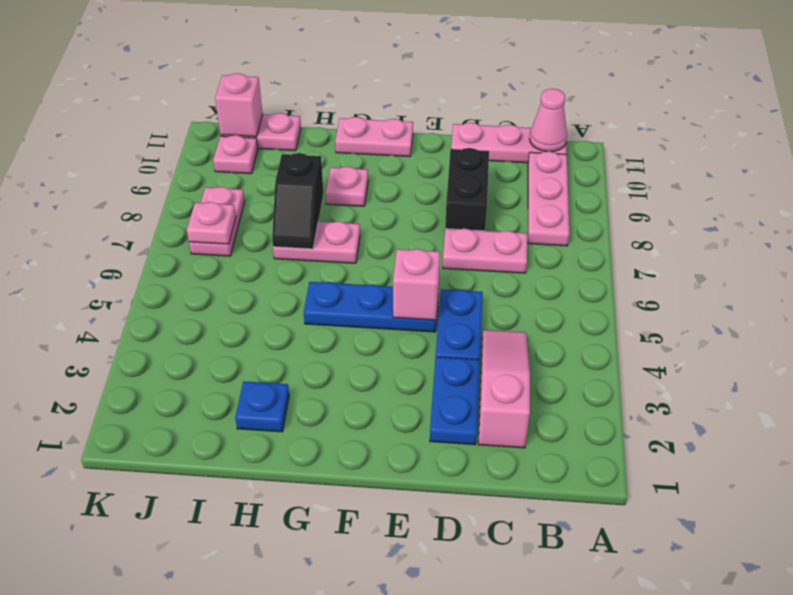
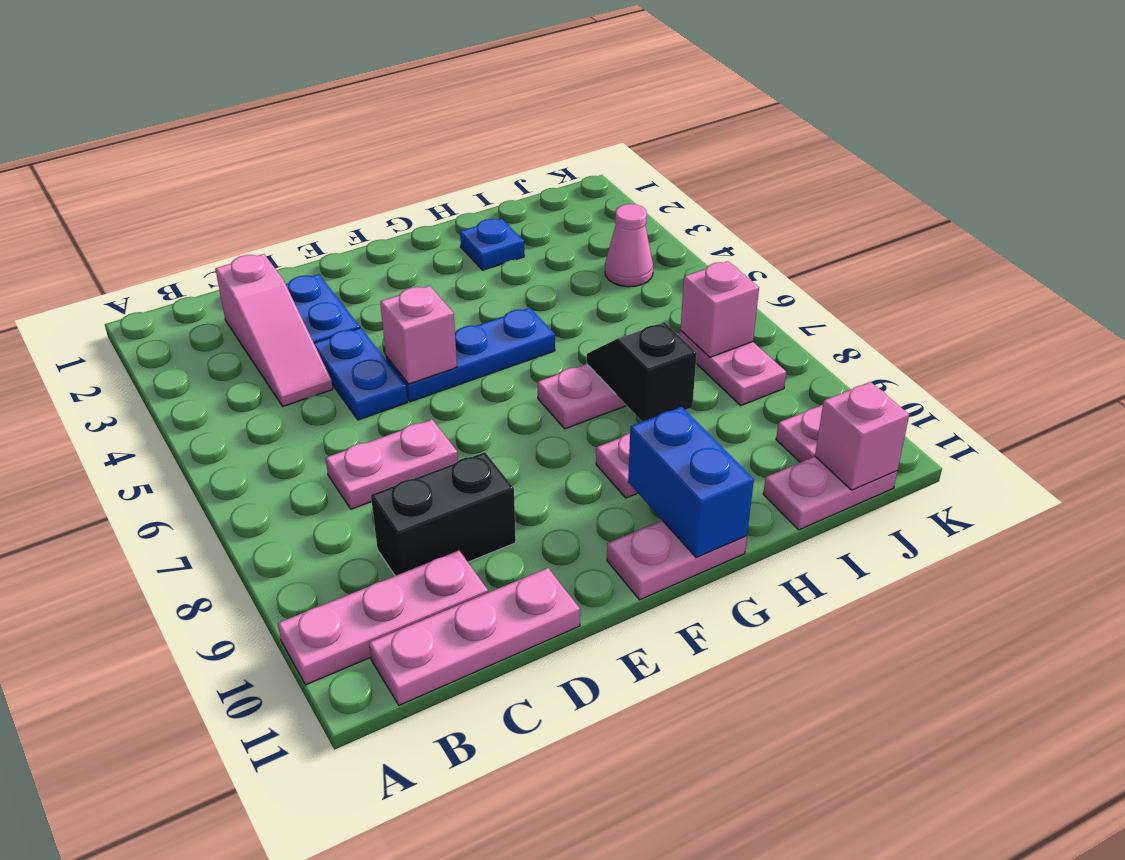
pink plate B8:B10 level 1 -> pink plate A10:C10 level 1
pink cone B11 level 2 -> pink cone J4 level 1
black brick D8:D9 level 1 -> black brick C9:D9 level 1
none -> blue brick G10:G11 level 2
pink plate J7 level 2 -> pink brick J7 level 2

